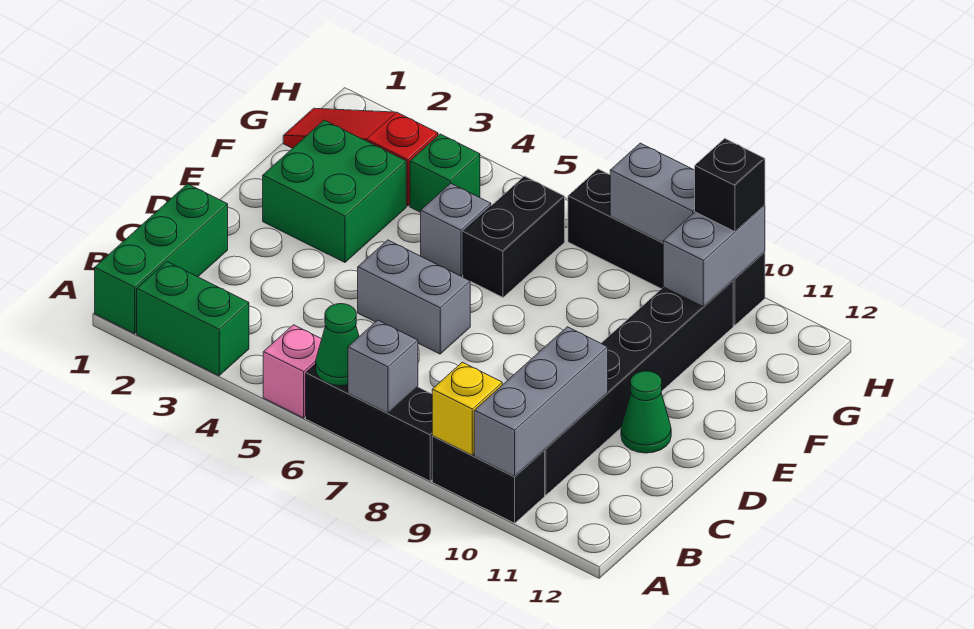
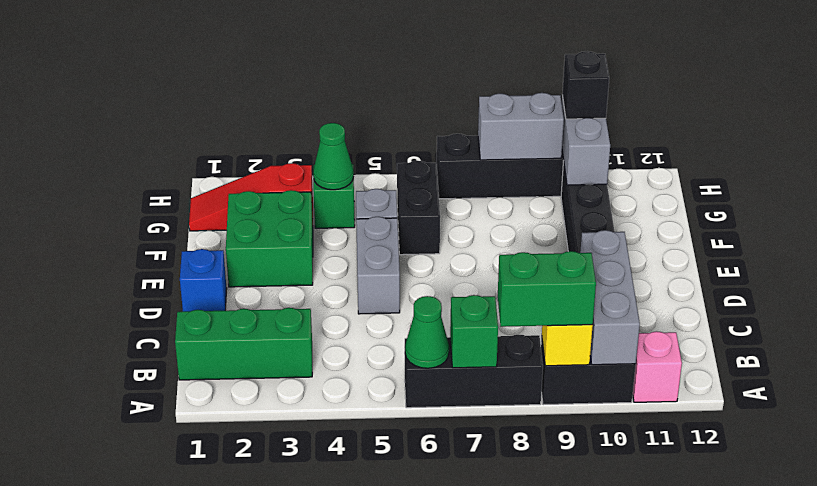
green brick A1:C1 level 1 -> green brick B1:B3 level 1
green brick A2:A3 level 1 -> green brick A8:A9 level 3
pink brick A5 level 1 -> pink brick A11 level 1
grey brick A7 level 2 -> green brick A7 level 2
none -> blue brick D1 level 1
grey brick D5:D6 level 1 -> grey brick D5:E5 level 1
green cone D11 level 1 -> green cone G4 level 2

